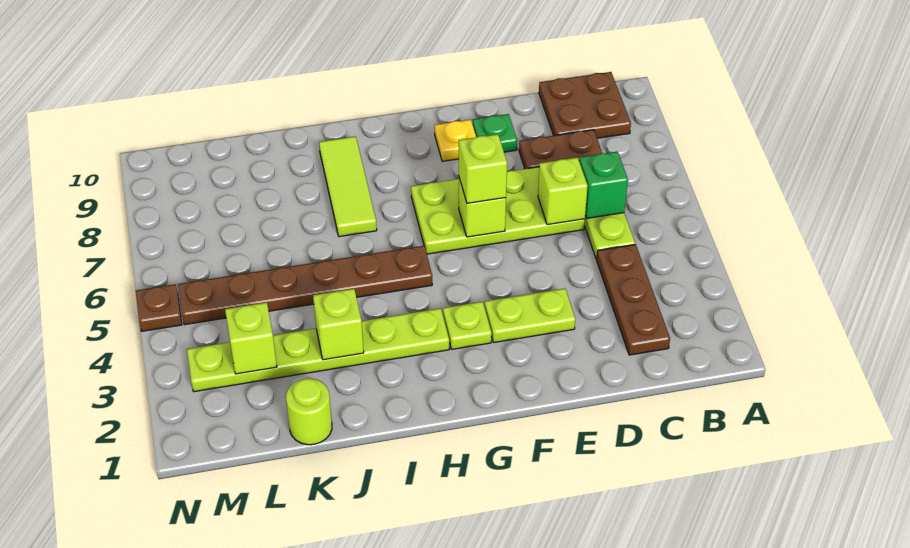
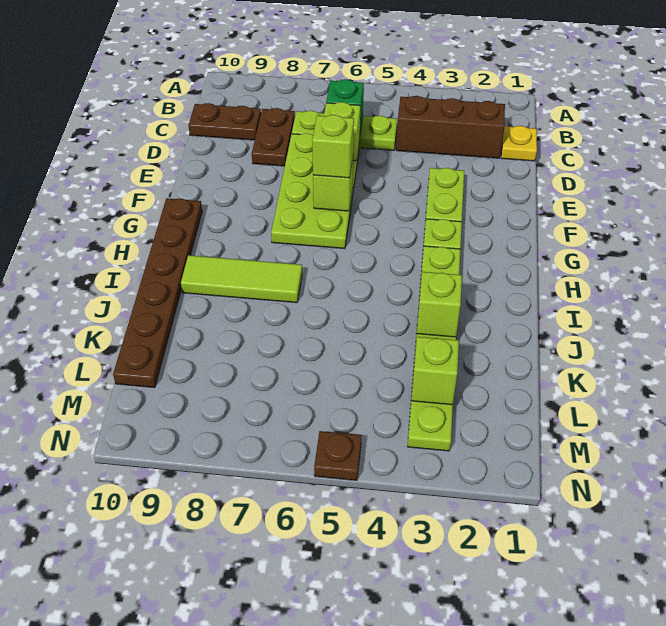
brown plate B9:C10 level 1 -> brown plate C9:C10 level 1
brown plate C2:C4 level 1 -> brown brick C2:C4 level 1
green plate E9 level 1 -> none
yellow plate F9 level 1 -> yellow plate C1 level 1
brown plate H5:M5 level 1 -> brown plate G10:L10 level 1
lime round brick K1 level 1 -> none

